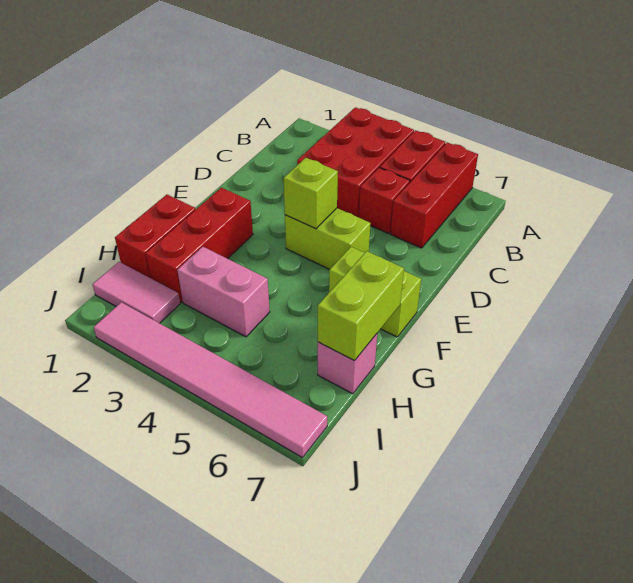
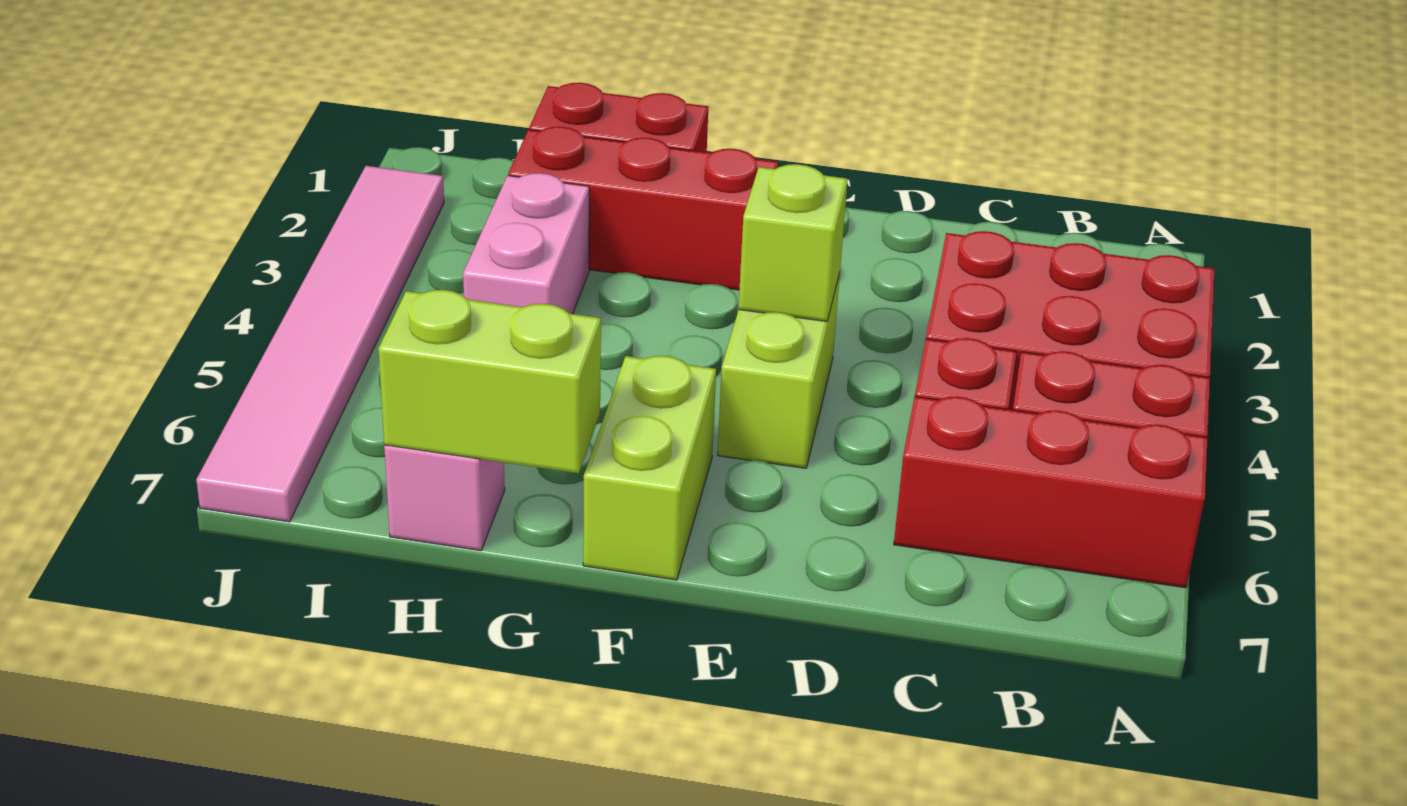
pink tile I1:I2 level 1 -> none

